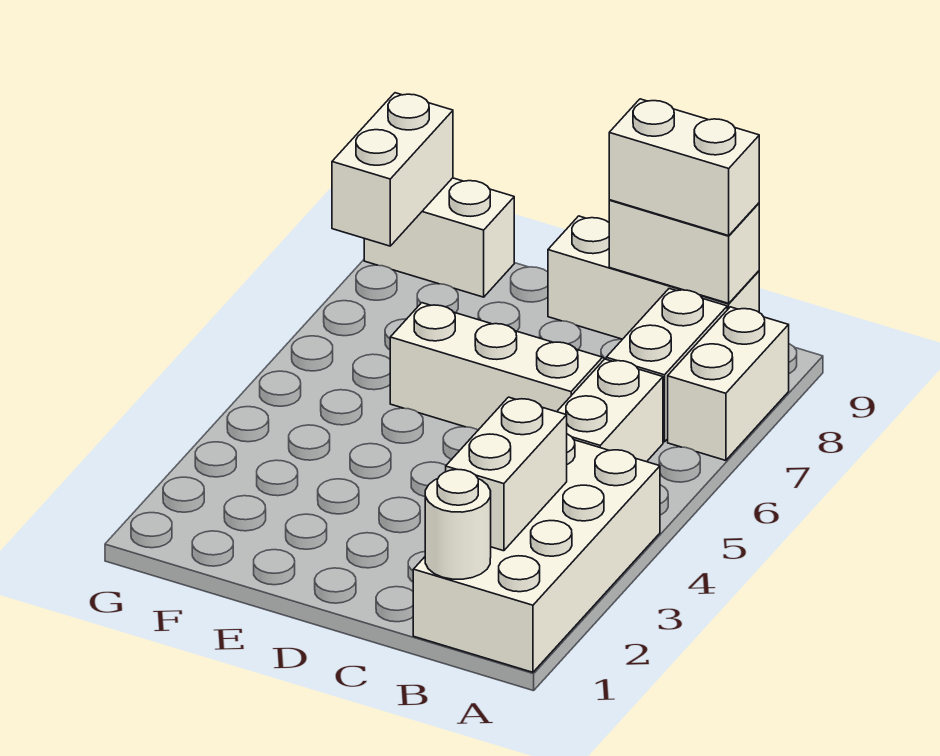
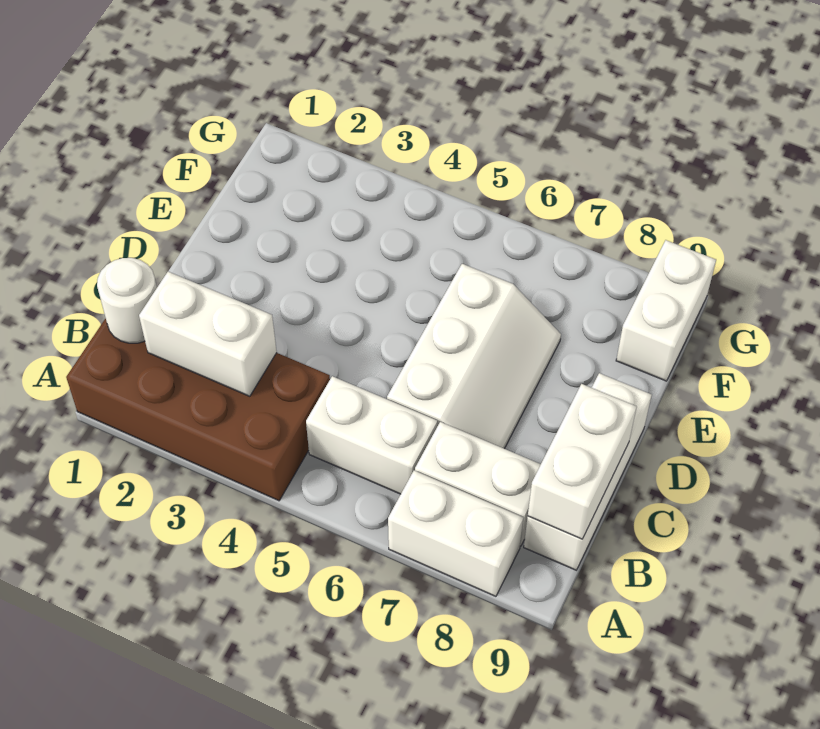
white brick A1:B4 level 1 -> brown brick A1:B4 level 1
white brick B9:C9 level 3 -> none
white brick G8:G9 level 2 -> none

